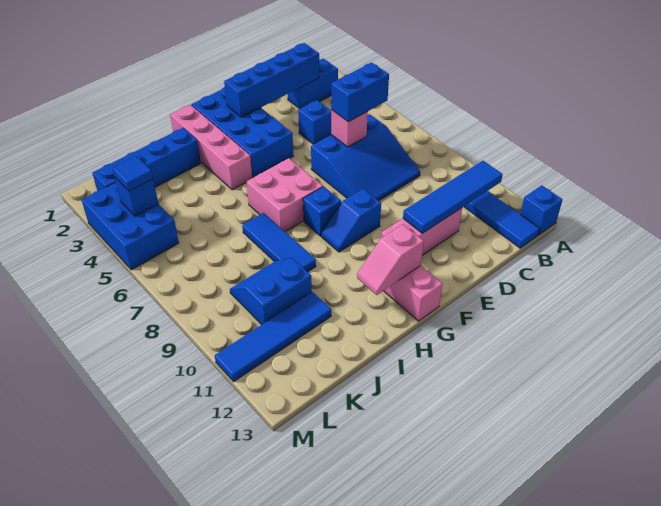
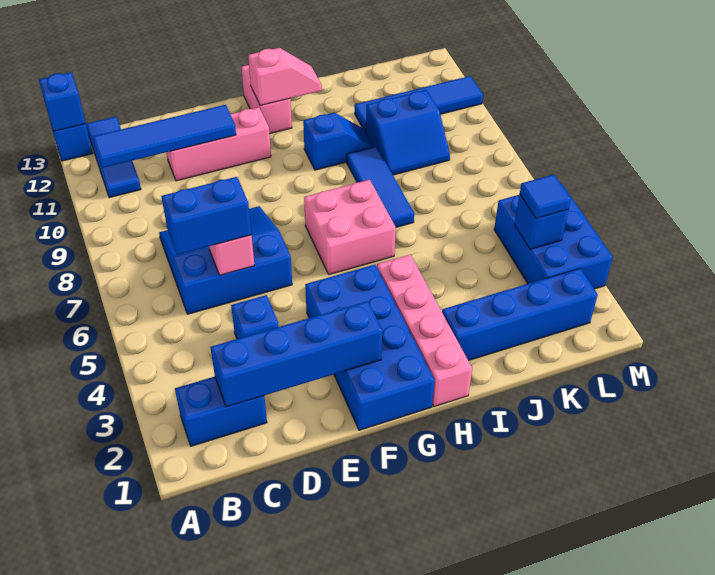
blue slope F9:G9 level 1 top F -> blue slope H10:I10 level 1 top H
blue brick G8 level 1 -> blue brick A13 level 2

